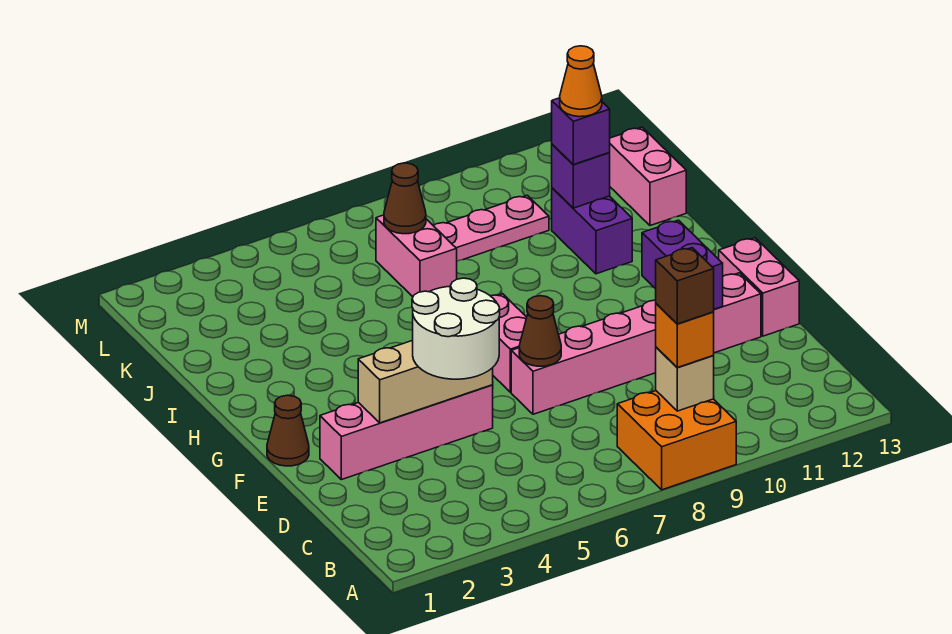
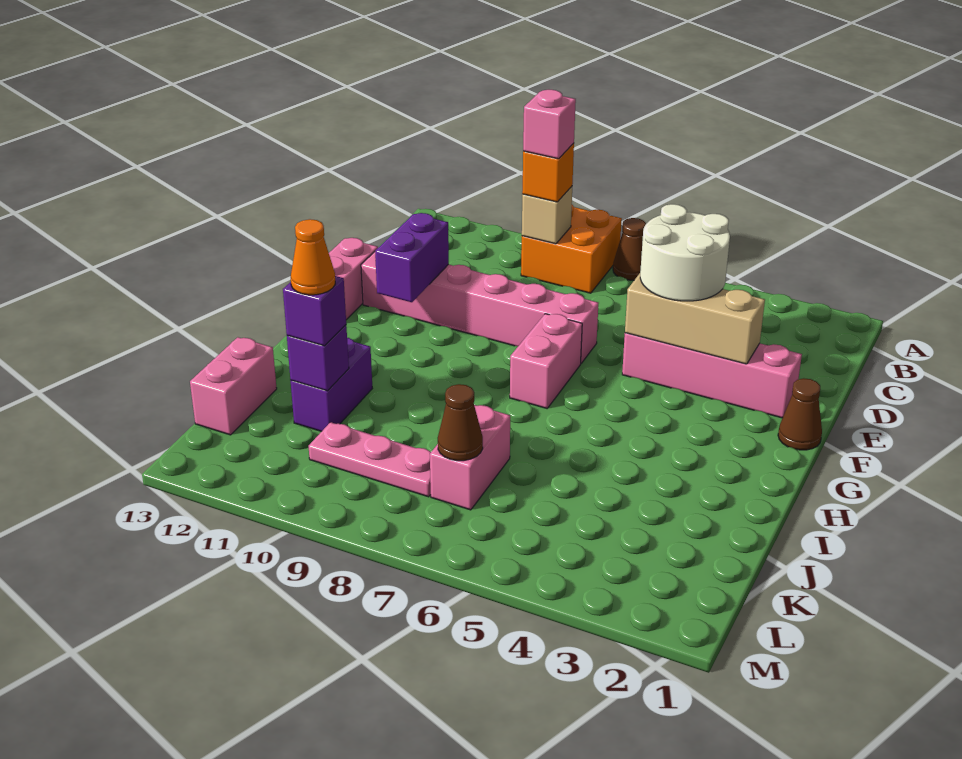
brown brick B9 level 4 -> pink brick B9 level 4
brown cone E7 level 2 -> brown cone A7 level 1

